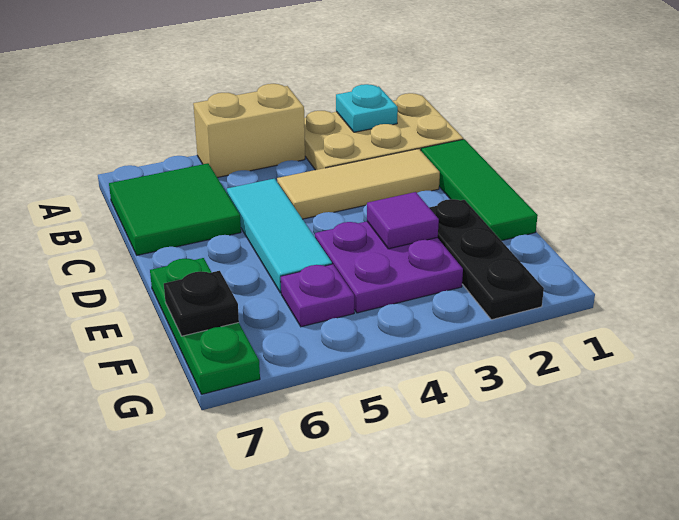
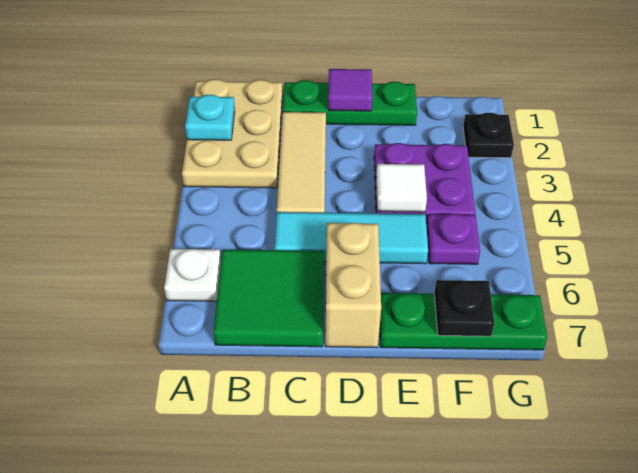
tan brick A4:A5 level 1 -> tan brick D6:D7 level 1
none -> white plate A6 level 1
green tile C1:E1 level 1 -> green plate C1:E1 level 1
black plate E2:G2 level 1 -> black plate G2 level 1
purple tile E3 level 2 -> purple tile D1 level 2
none -> white tile E4 level 2

